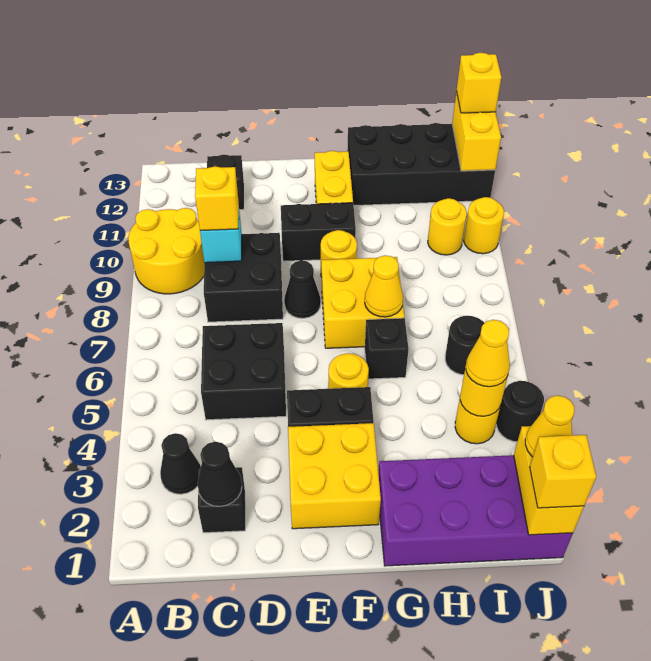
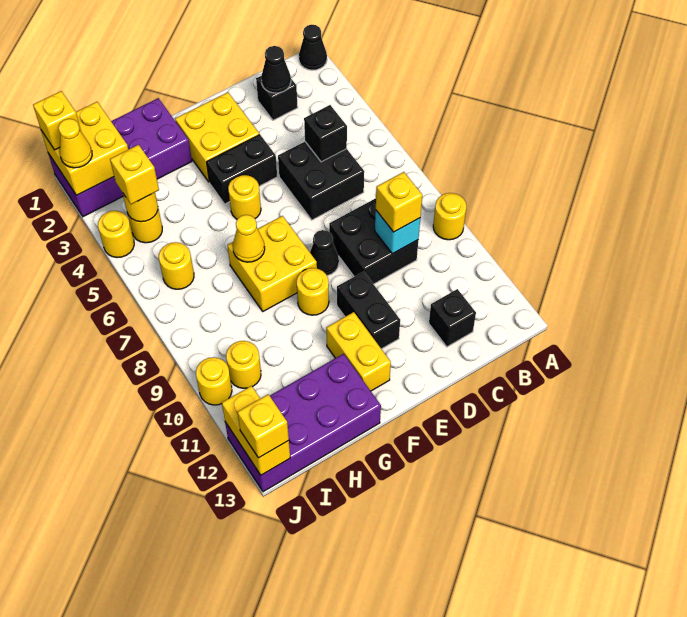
yellow round brick A9:B10 level 1 -> yellow round brick A9 level 1
black cone B3 level 1 -> black cone A1 level 1
black brick E10:F10 level 1 -> black brick E10:E11 level 1
black brick G6 level 1 -> black brick C5 level 2
black brick G12:J13 level 1 -> purple brick G12:J13 level 1
yellow cone I4 level 3 -> yellow brick I4 level 3
black round brick I6 level 1 -> yellow round brick I6 level 1
yellow brick J1:J2 level 2 -> yellow brick I1:J2 level 2
black round brick J4 level 1 -> yellow round brick J4 level 1

